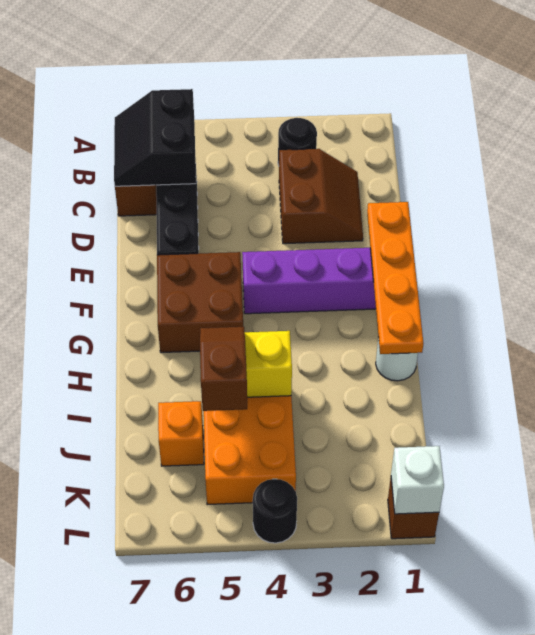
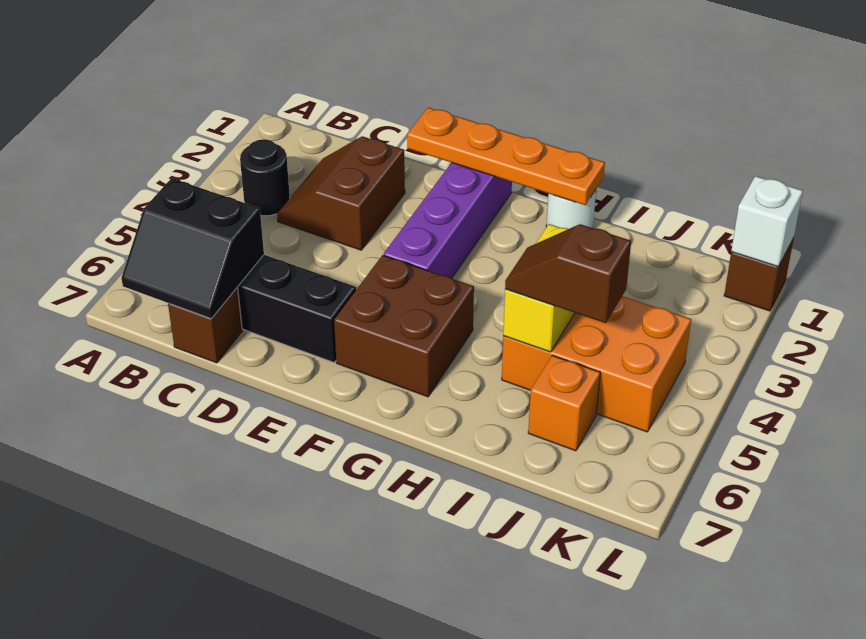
brown slope C2:D3 level 1 top 3 -> brown slope C2:D3 level 1 top D
black round brick L4 level 1 -> none

